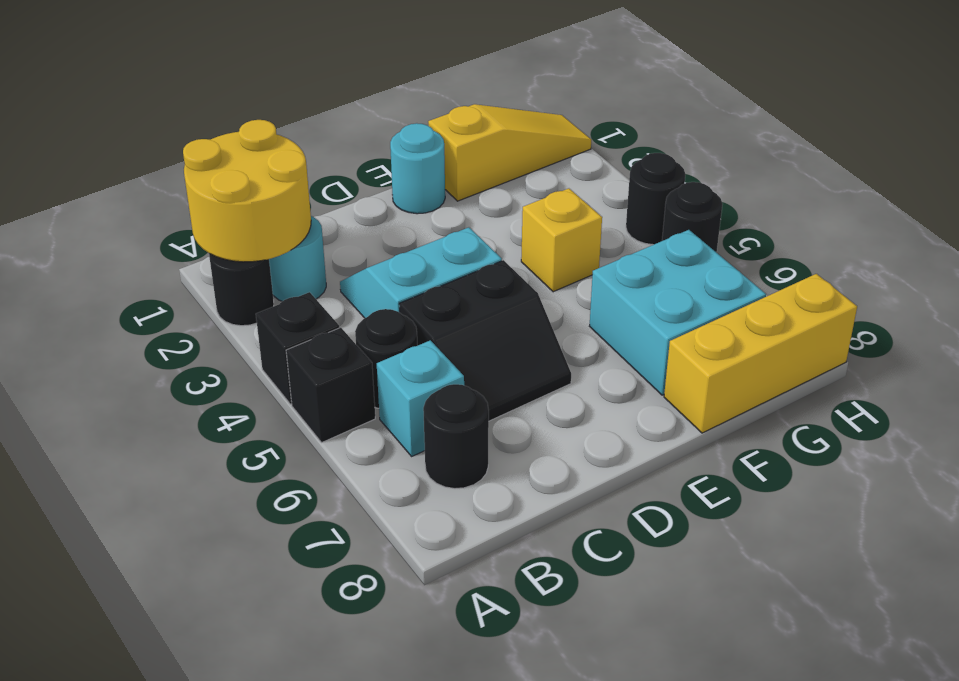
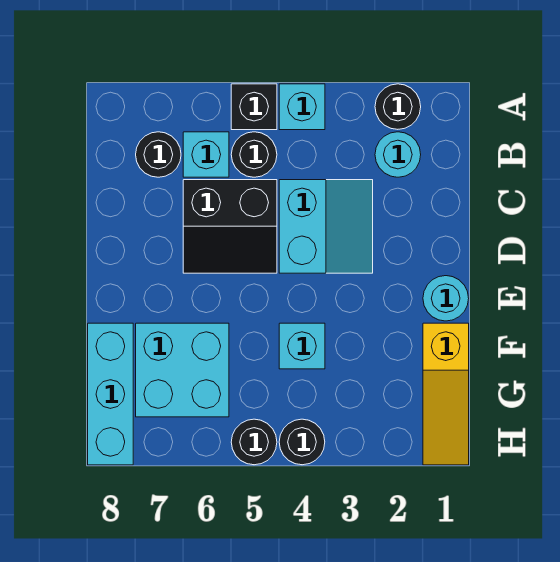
yellow round brick A1:B2 level 2 -> none
black brick A4 level 1 -> cyan brick A4 level 1
black slope C5:D6 level 1 top 5 -> black slope C5:D6 level 1 top C
yellow brick F4 level 1 -> cyan brick F4 level 1
yellow brick F8:H8 level 1 -> cyan brick F8:H8 level 1

